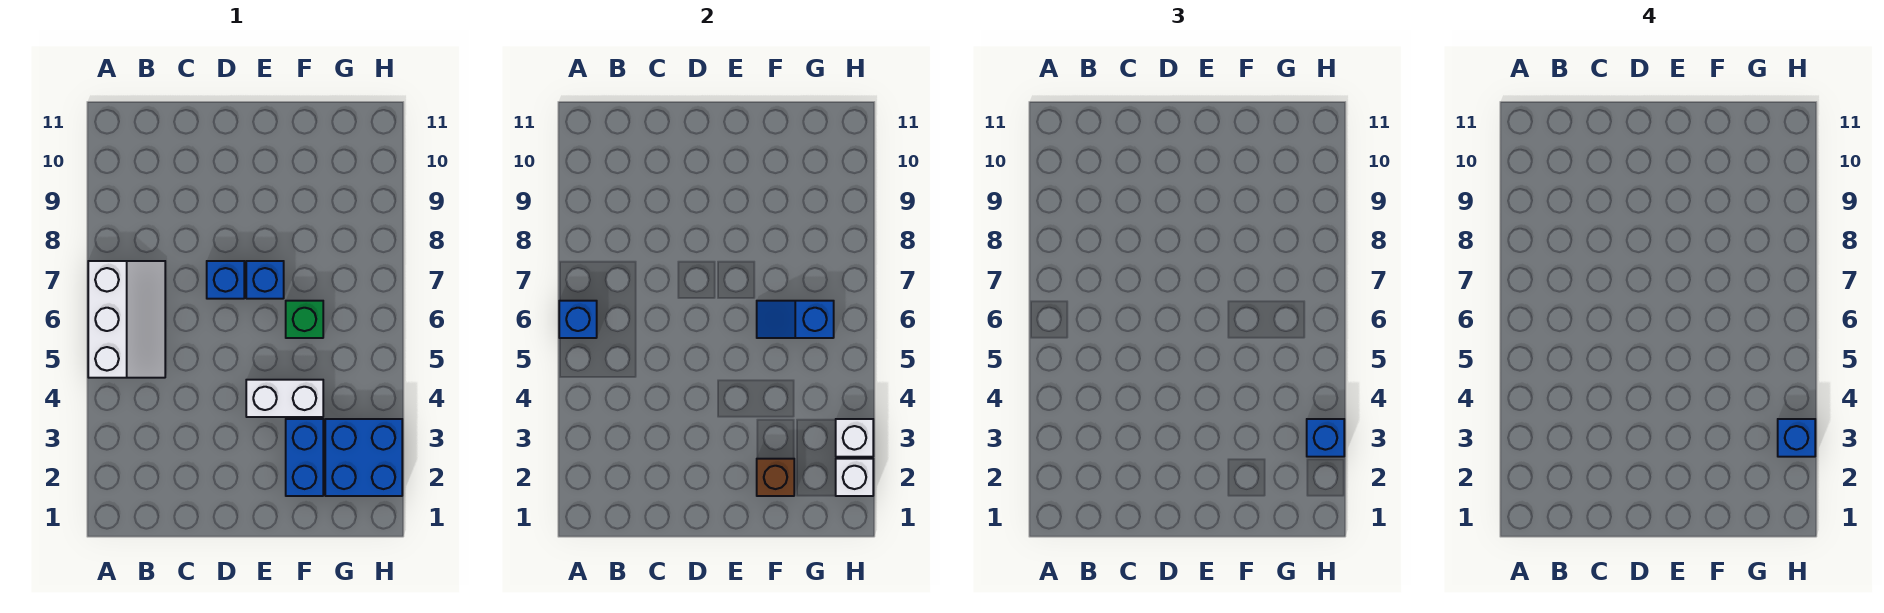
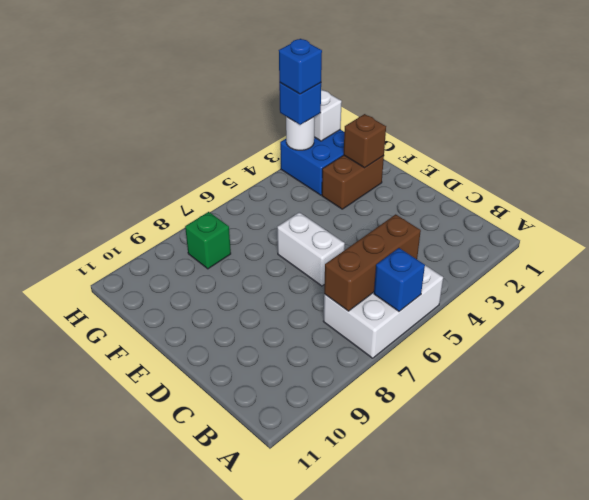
white slope A5:B7 level 1 top A -> white brick A5:B7 level 1
none -> brown brick B5:B7 level 2
blue brick D7 level 1 -> none
white brick E4:F4 level 1 -> white brick D6:E6 level 1
blue brick E7 level 1 -> none
blue brick F2:F3 level 1 -> brown brick F2:F3 level 1
green brick F6 level 1 -> green brick G8 level 1
blue slope F6:G6 level 2 top G -> none
white brick H3 level 2 -> white round brick H3 level 2

